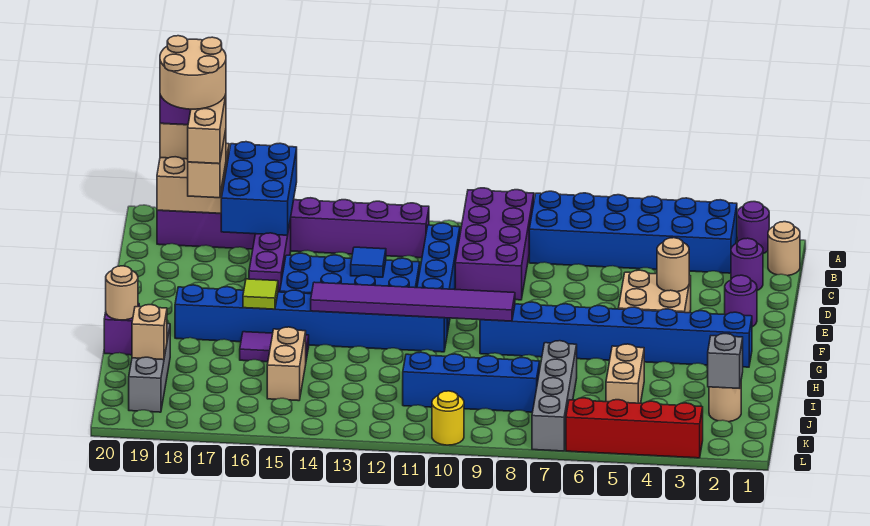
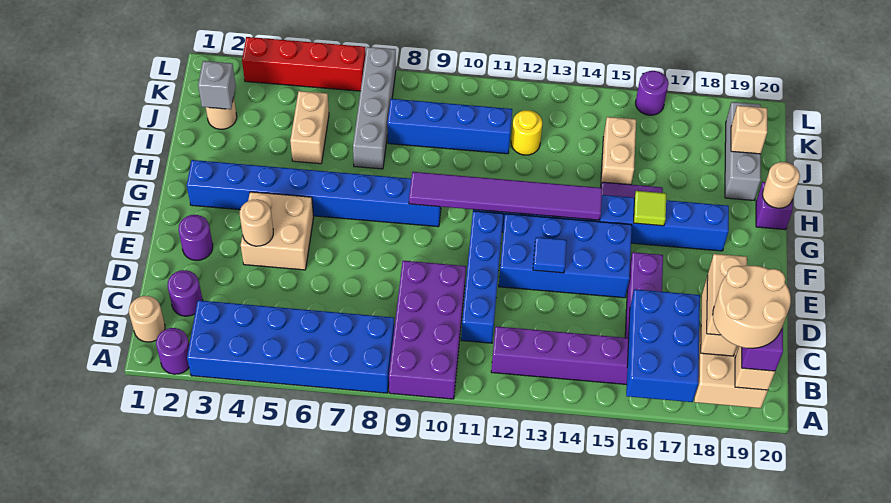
yellow round brick L10 level 1 -> yellow round brick J12 level 1
none -> purple round brick L16 level 1

